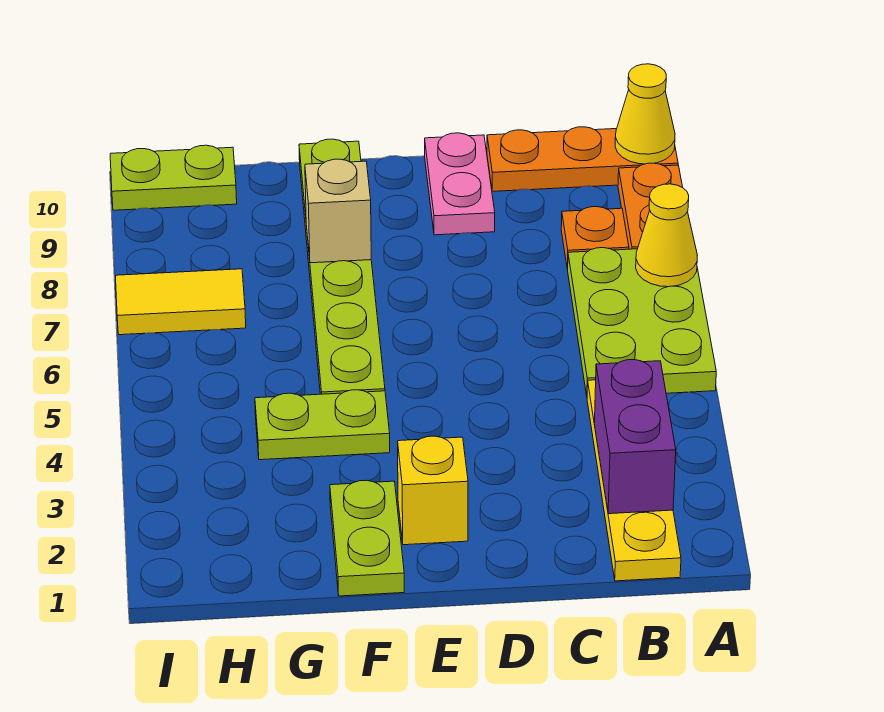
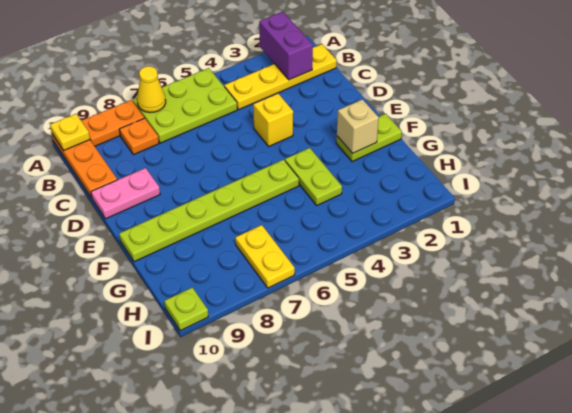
yellow cone A10 level 2 -> yellow plate A10 level 2
purple brick B2:B3 level 2 -> purple brick A2:B2 level 2
yellow brick E2 level 1 -> yellow brick D4 level 1
tan brick F8 level 2 -> tan brick F2 level 2
yellow tile H7:I7 level 1 -> yellow plate H7:I7 level 1
lime plate H10:I10 level 1 -> lime plate I10 level 1

